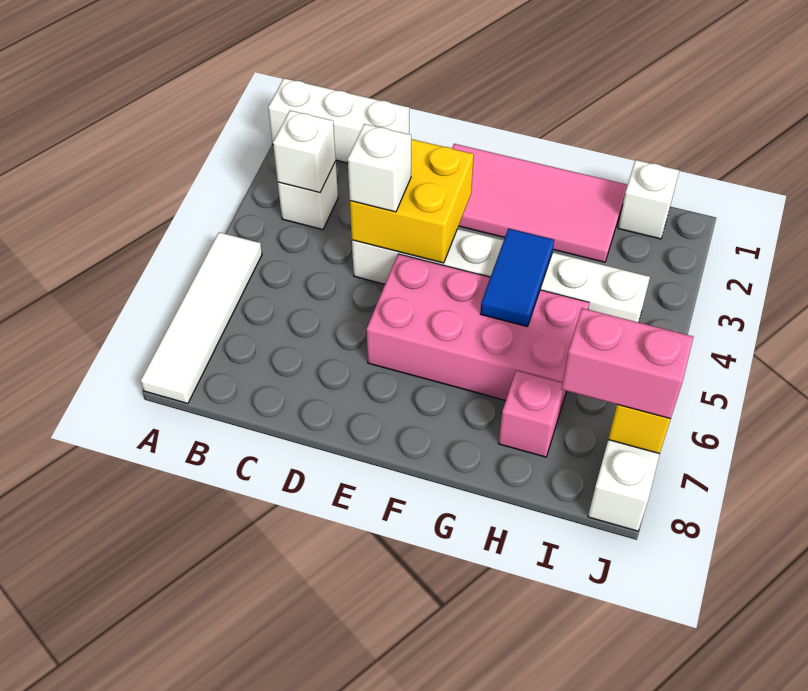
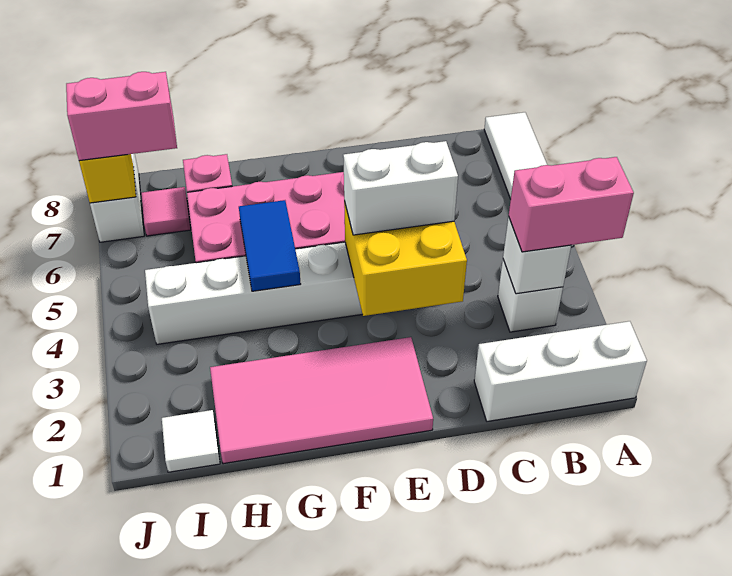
none -> pink brick A3:B3 level 3
white brick D4 level 3 -> white brick D4:E4 level 3
white brick I1 level 1 -> white tile I1 level 1
none -> pink tile I7 level 1

